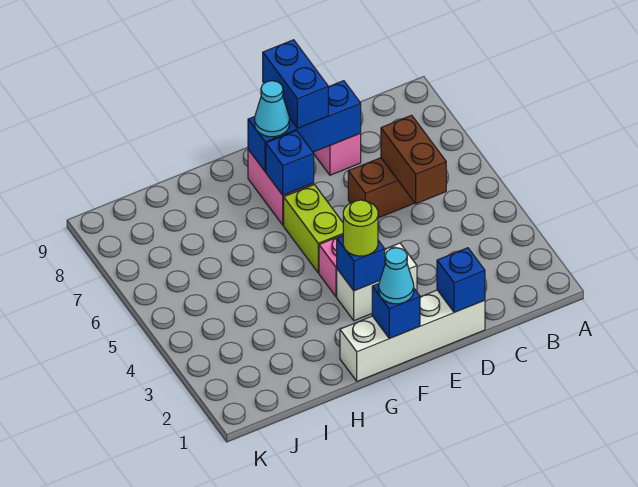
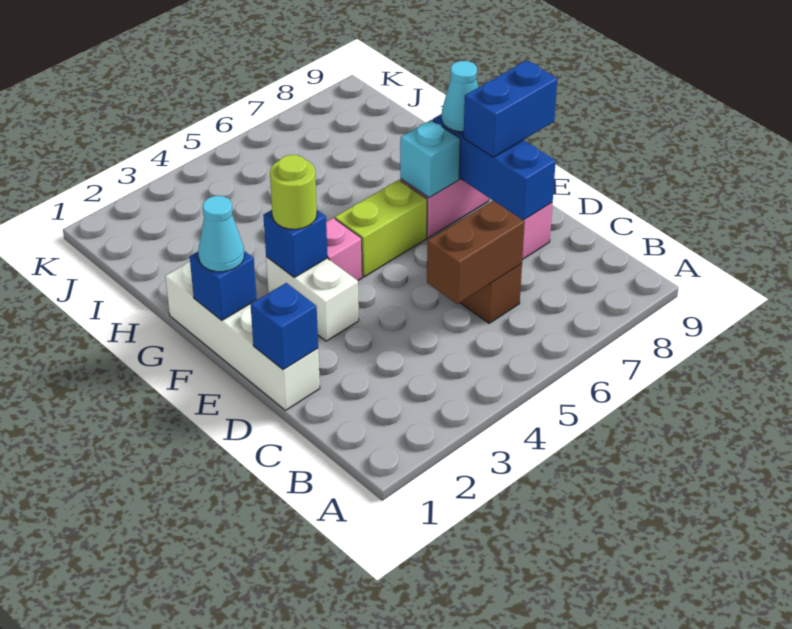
blue brick F7 level 2 -> cyan brick F7 level 2

